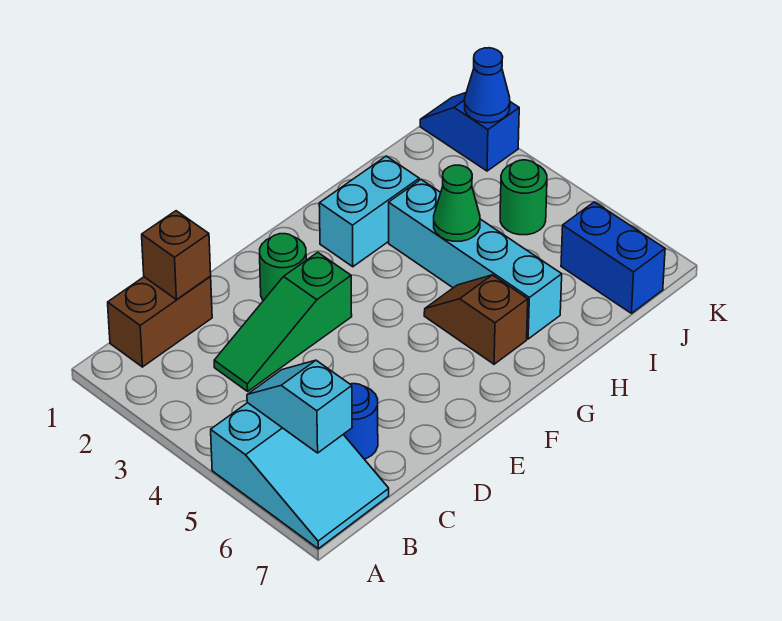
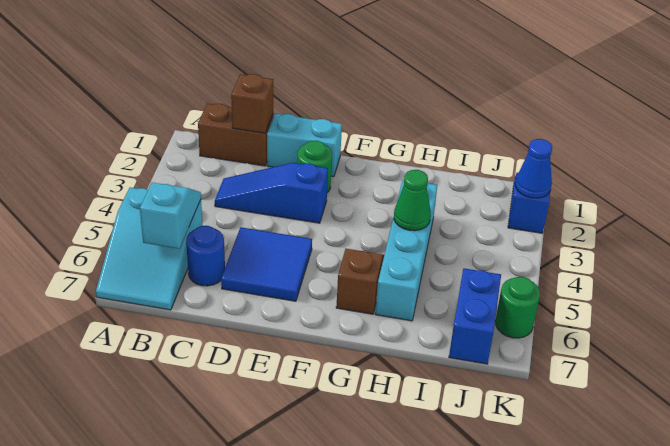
green slope C3:E3 level 1 top E -> blue slope C3:E3 level 1 top E
none -> blue tile D5:E6 level 1
cyan brick G2:H2 level 1 -> cyan brick D1:E1 level 1
green round brick J4 level 1 -> green round brick K6 level 1

